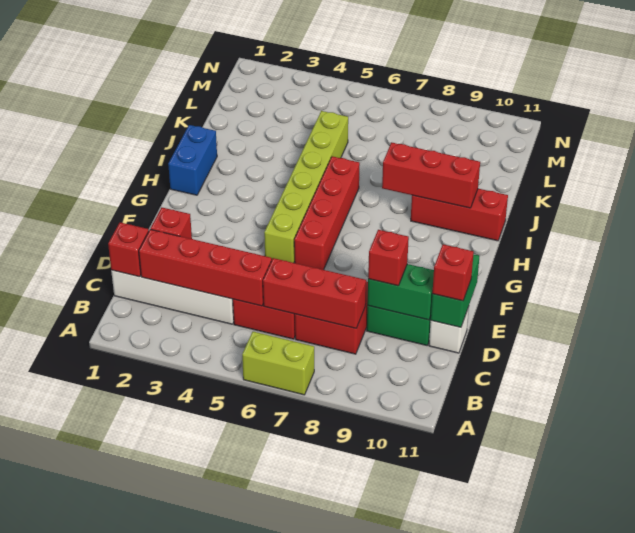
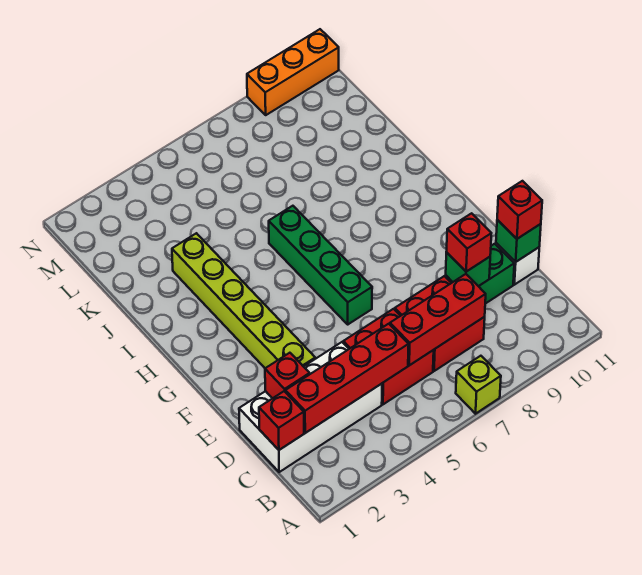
lime brick A6:A7 level 1 -> lime brick A7 level 1
green brick D9:D10 level 2 -> green brick D9 level 2
green brick D11:E11 level 2 -> green brick D11 level 2
lime brick F5:K5 level 1 -> lime brick E3:J3 level 1
red brick F6:I6 level 1 -> green brick F6:I6 level 1
blue brick H1:I1 level 1 -> none
red brick I8:I10 level 2 -> none
red brick I9:I11 level 1 -> none
none -> orange brick N9:N11 level 1

